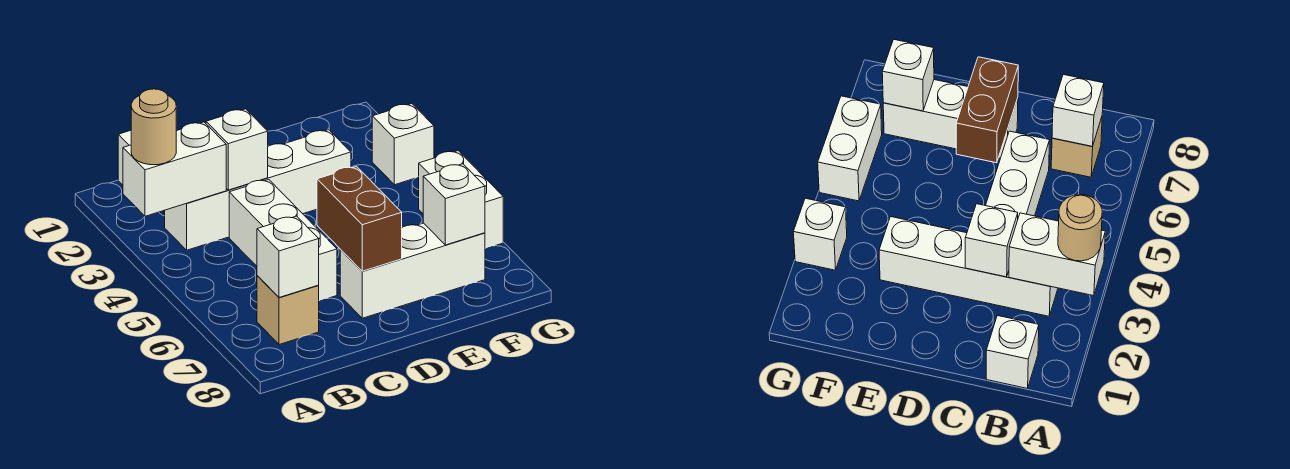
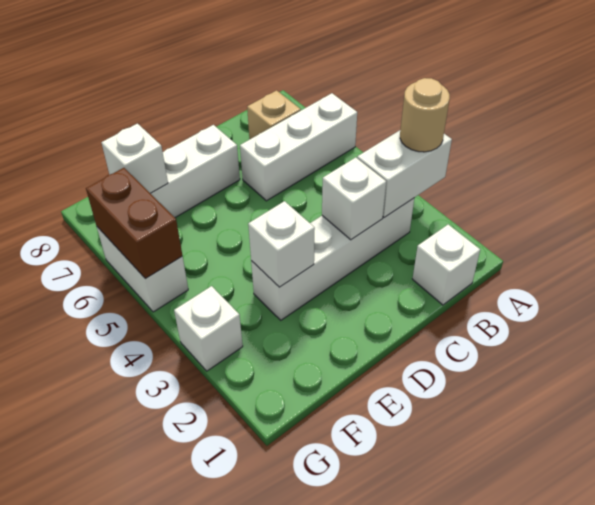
white brick B7 level 2 -> white brick E3 level 2
white brick C4:C6 level 1 -> white brick A6:C6 level 1
brown brick D6:D7 level 2 -> brown brick G5:G6 level 2

